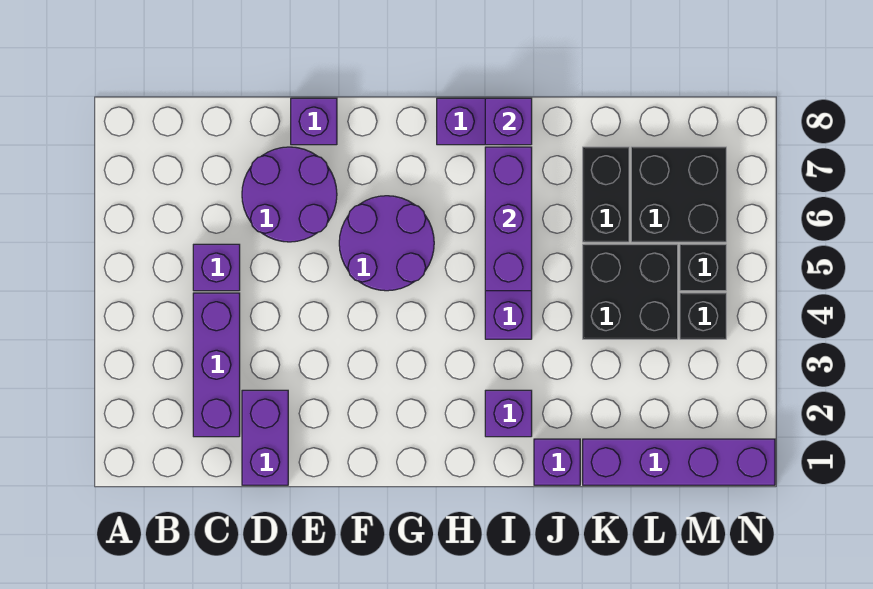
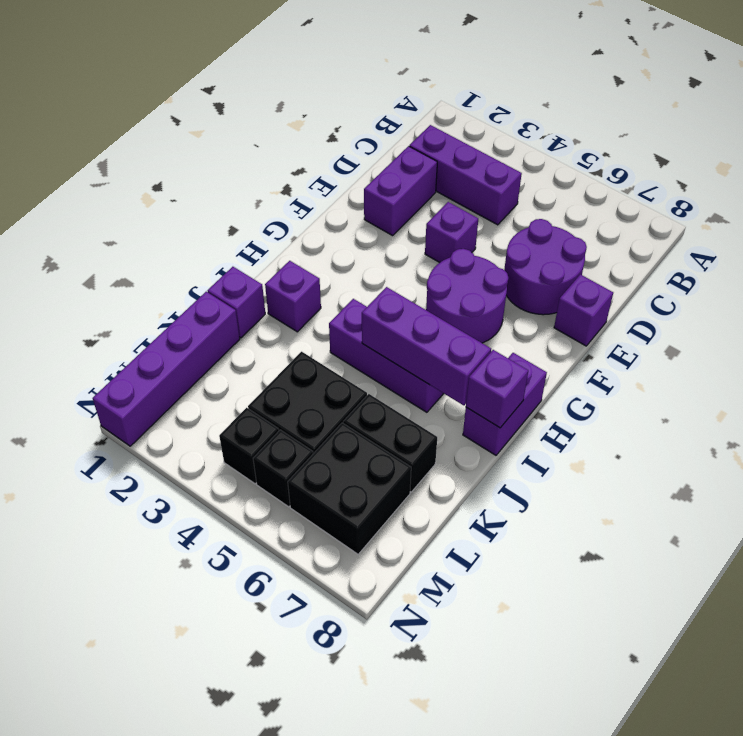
purple brick C5 level 1 -> purple brick E4 level 1
purple brick D1:D2 level 1 -> purple brick D2:E2 level 1

